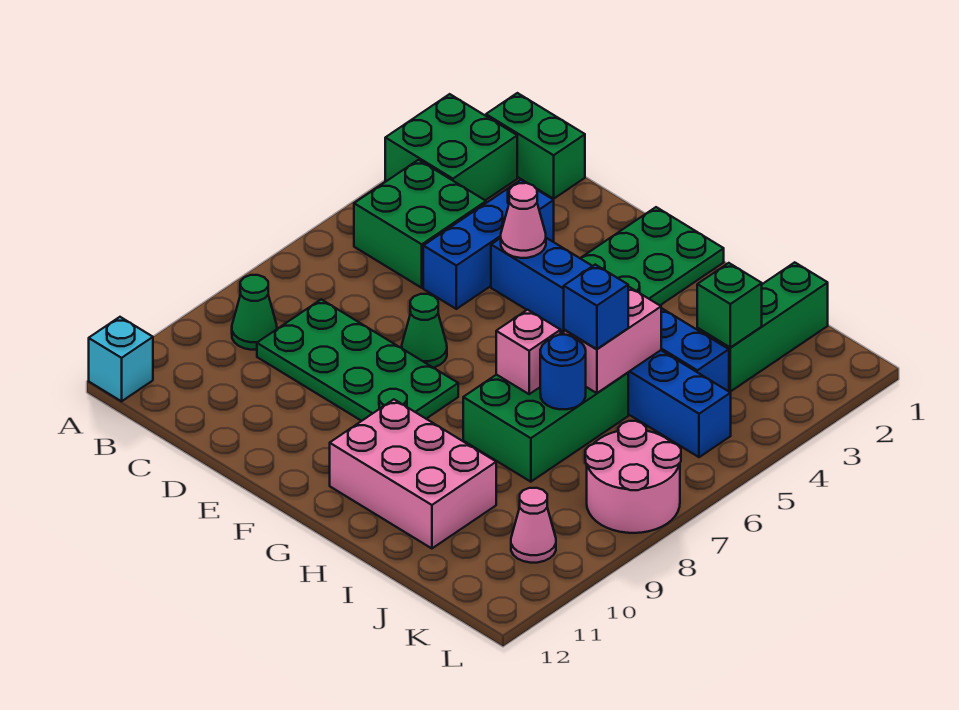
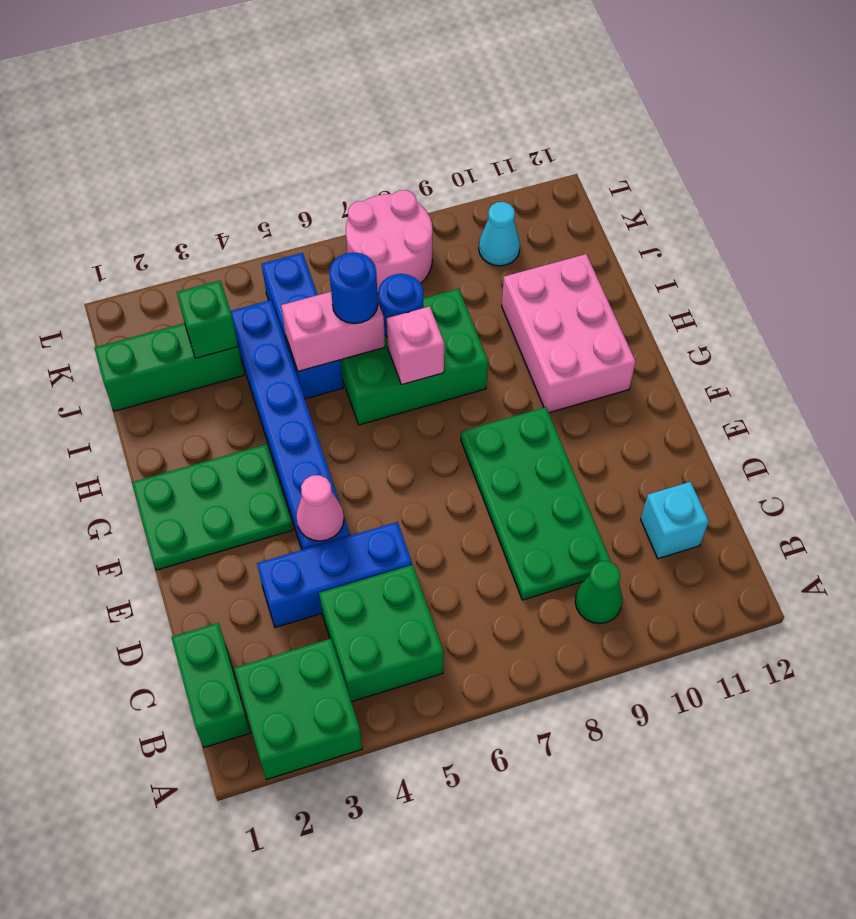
cyan brick A12 level 1 -> cyan brick C11 level 1
green cone E7 level 1 -> none
blue brick I6 level 3 -> blue round brick I6 level 3
pink cone K10 level 1 -> cyan cone K10 level 1

